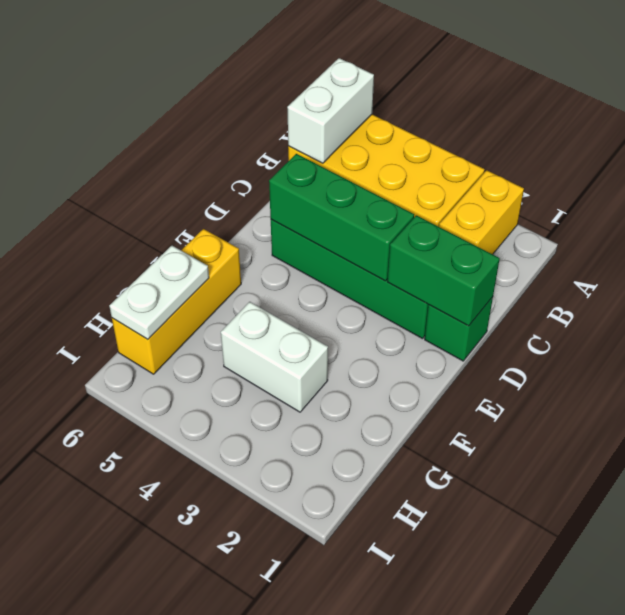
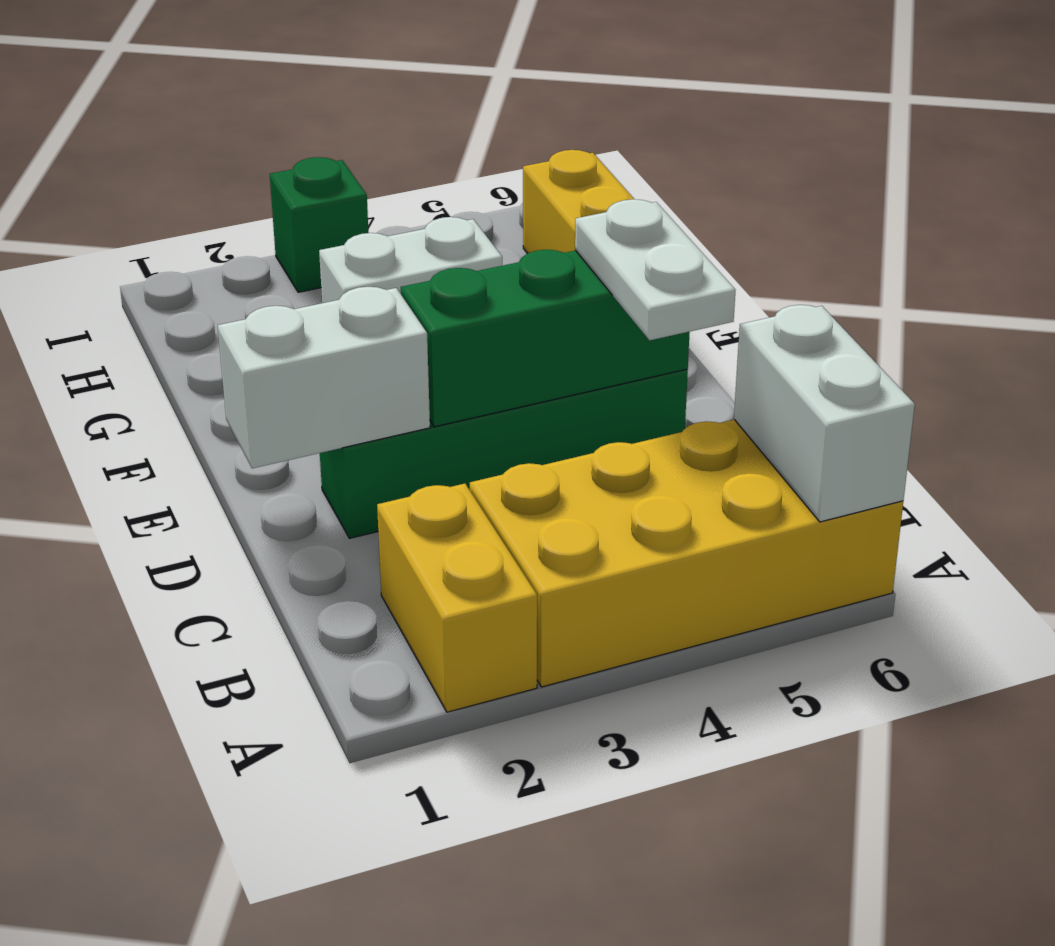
green brick D1 level 1 -> green brick I3 level 1
green brick D1:D2 level 2 -> white brick D1:D2 level 2
white plate G6:H6 level 2 -> white plate C5:D5 level 3

